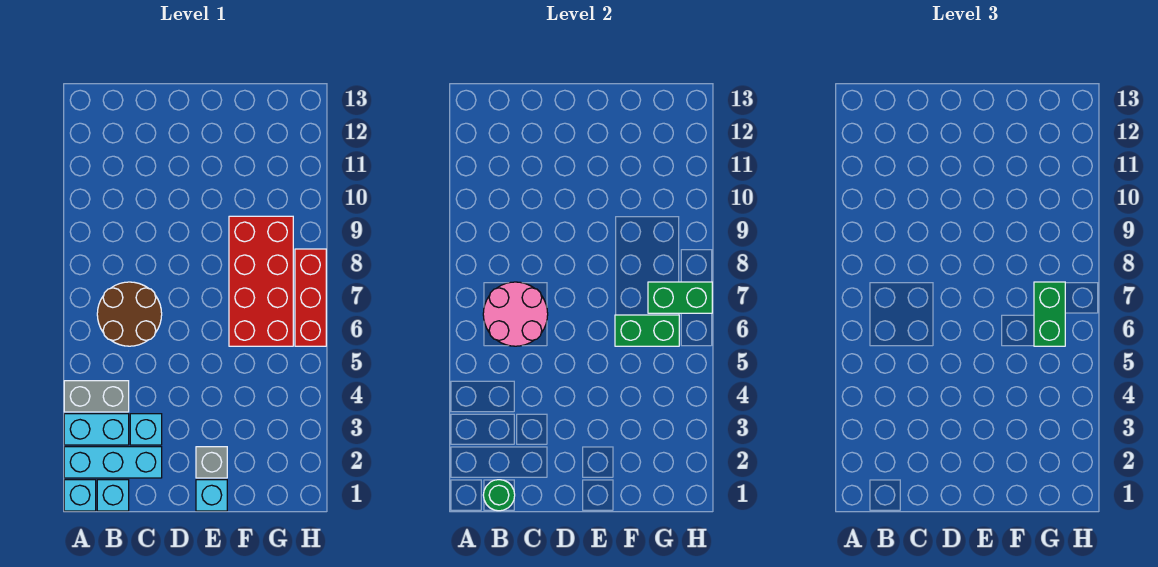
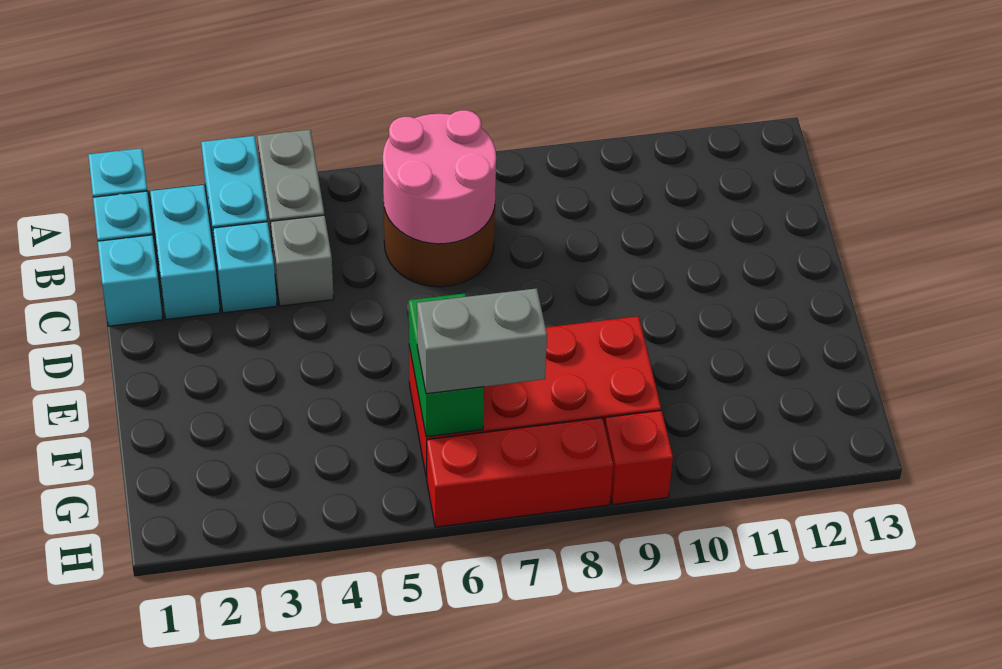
cyan brick A2:C2 level 1 -> cyan brick B2:C2 level 1
green round brick B1 level 2 -> none
cyan brick E1 level 1 -> cyan brick C1 level 1
grey brick E2 level 1 -> grey brick C4 level 1
green brick G6:G7 level 3 -> grey brick G6:G7 level 3
green brick G7:H7 level 2 -> none
none -> red brick H9 level 1

